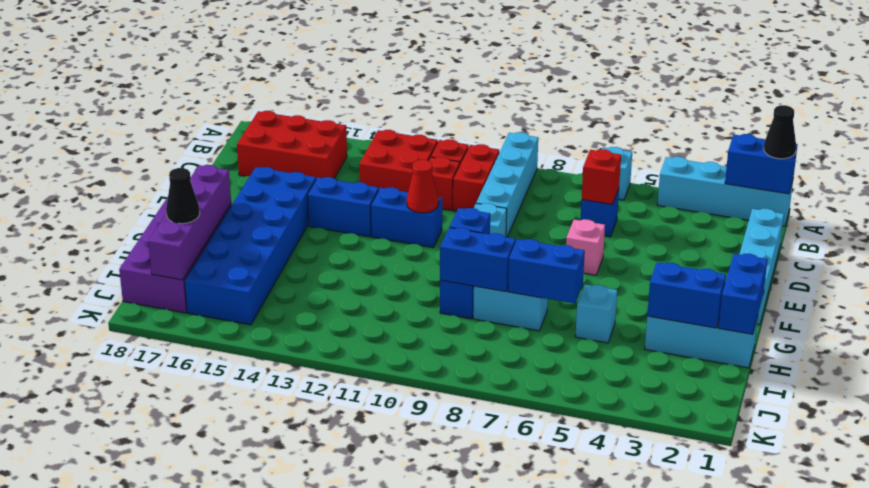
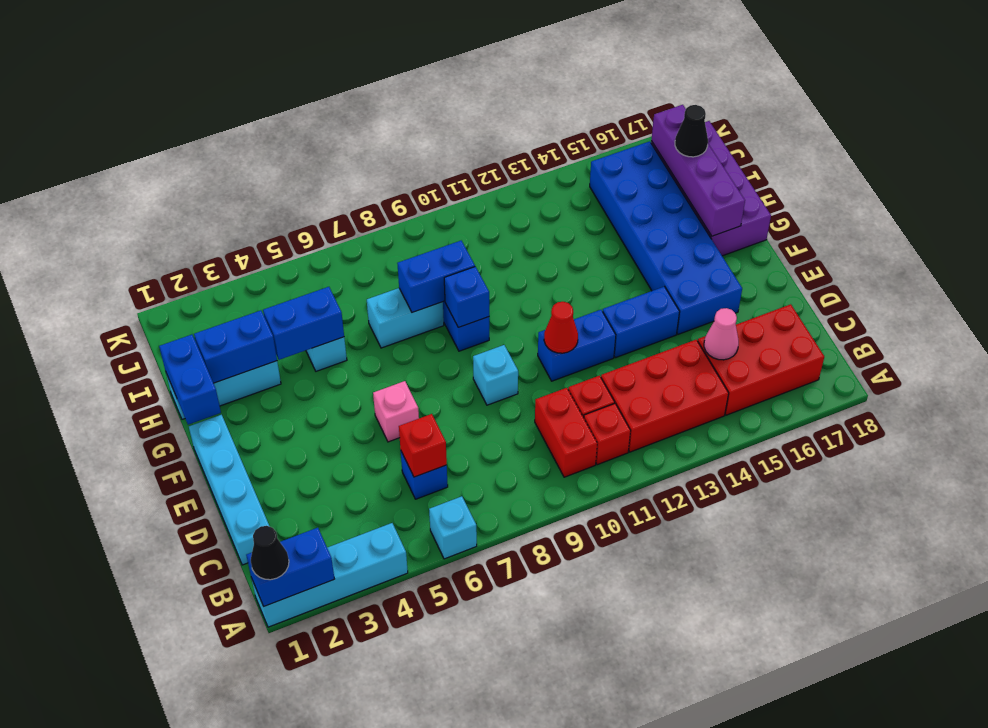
cyan brick A9:D9 level 1 -> none
red brick B12:C13 level 1 -> red brick B12:C14 level 1
none -> pink cone C15 level 2
blue brick H6:H7 level 2 -> blue brick H4:H5 level 2

